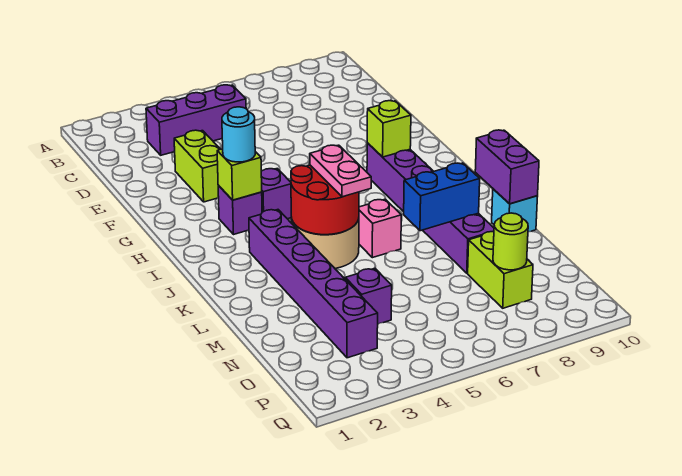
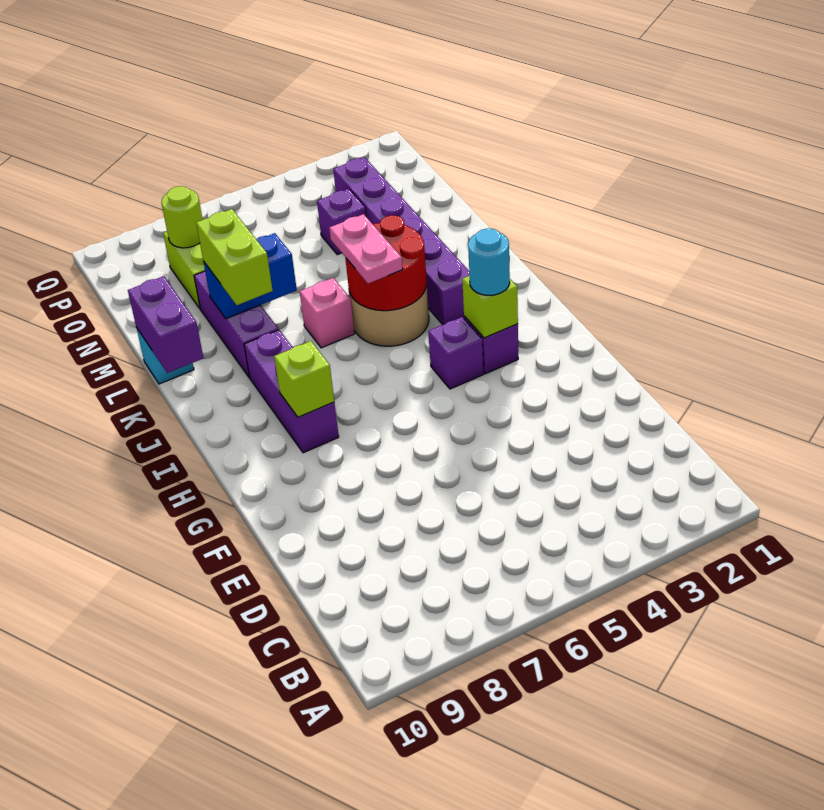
purple brick C3:C5 level 1 -> none
lime brick E3:F3 level 1 -> lime brick K8:L8 level 3

